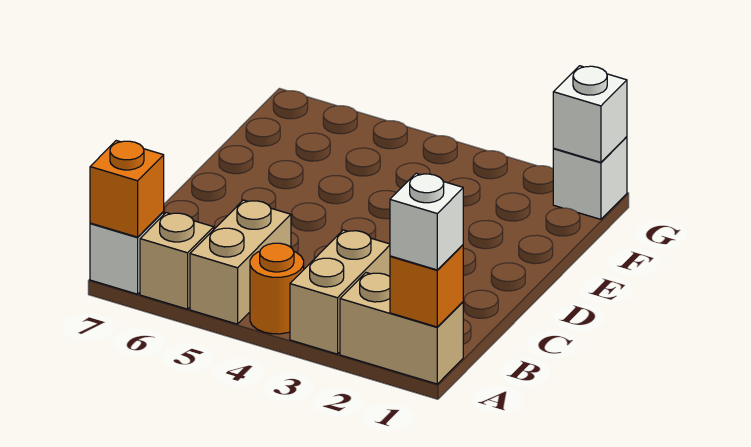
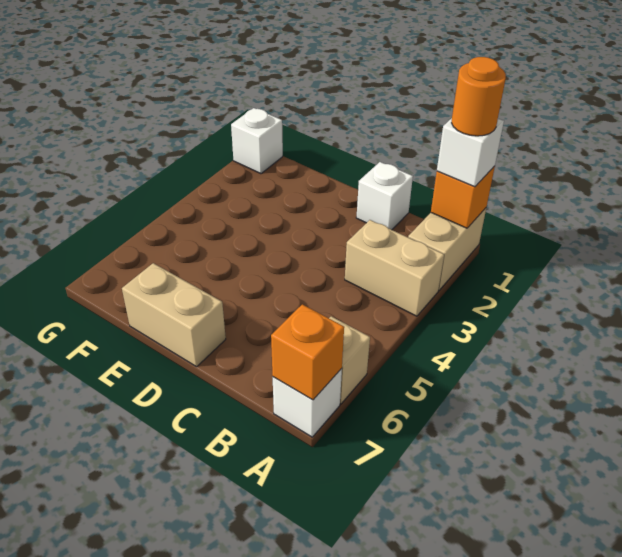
orange round brick A4 level 1 -> orange round brick A1 level 4
tan brick A5:B5 level 1 -> tan brick D7:E7 level 1
white brick G1 level 2 -> white brick C1 level 1

